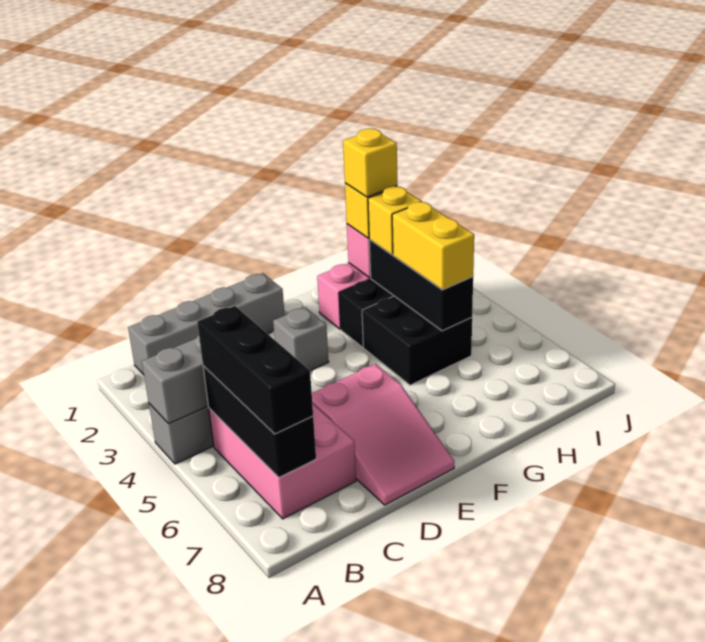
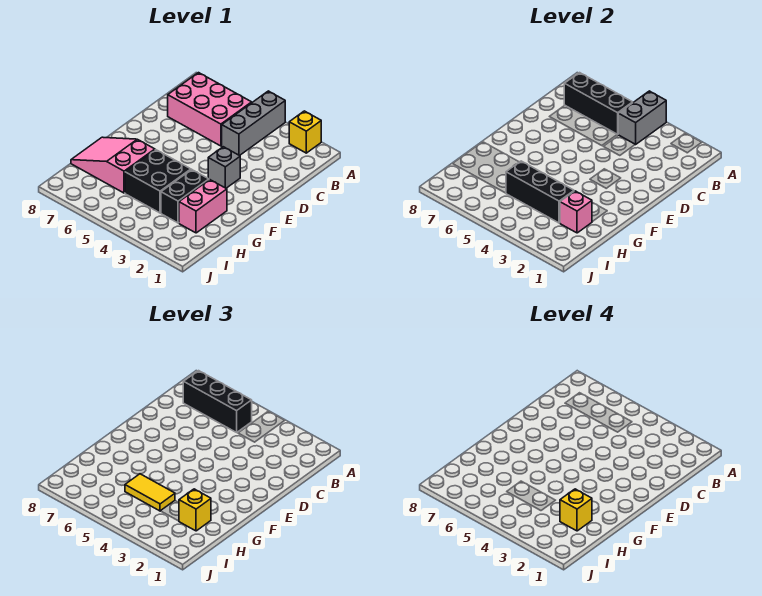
grey brick B1:E1 level 1 -> none
pink slope D6:E8 level 1 top 6 -> pink slope G6:H8 level 1 top 6
yellow brick H3 level 3 -> yellow brick A2 level 1
yellow brick H4:H5 level 3 -> yellow tile H4:H5 level 3

